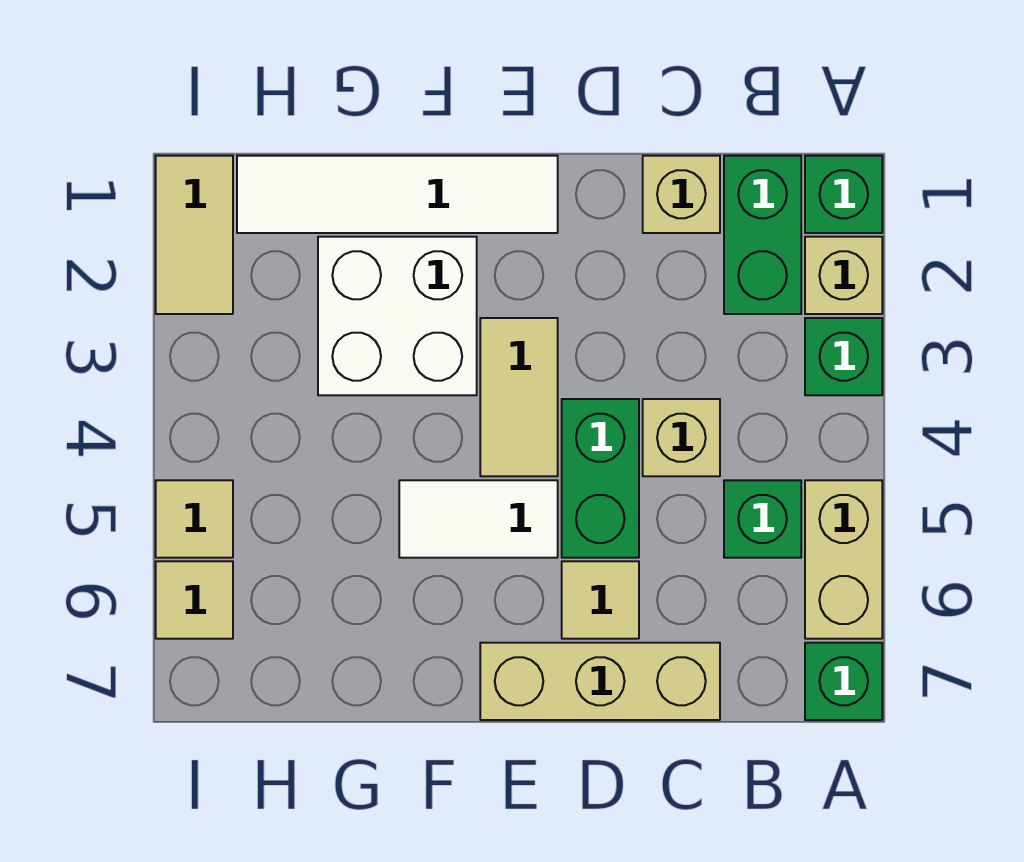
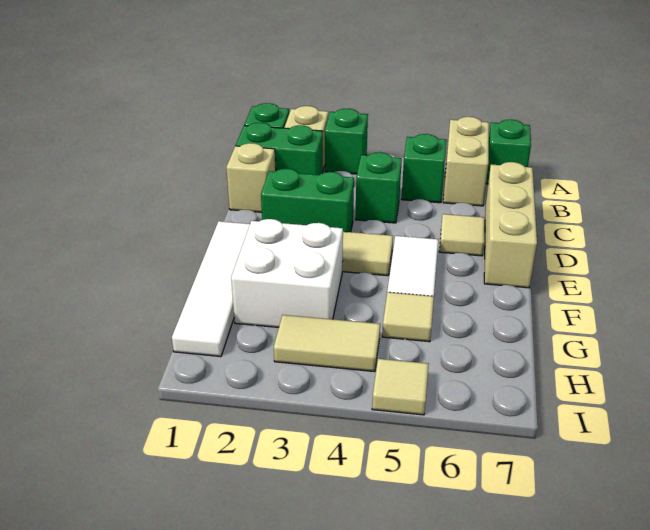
tan brick A5:A6 level 1 -> tan brick A6:B6 level 1
tan brick C4 level 1 -> green brick C4 level 1
green brick D4:D5 level 1 -> green brick D2:D3 level 1
tan tile I1:I2 level 1 -> tan tile H3:H4 level 1
tan tile I6 level 1 -> tan tile G5 level 1

